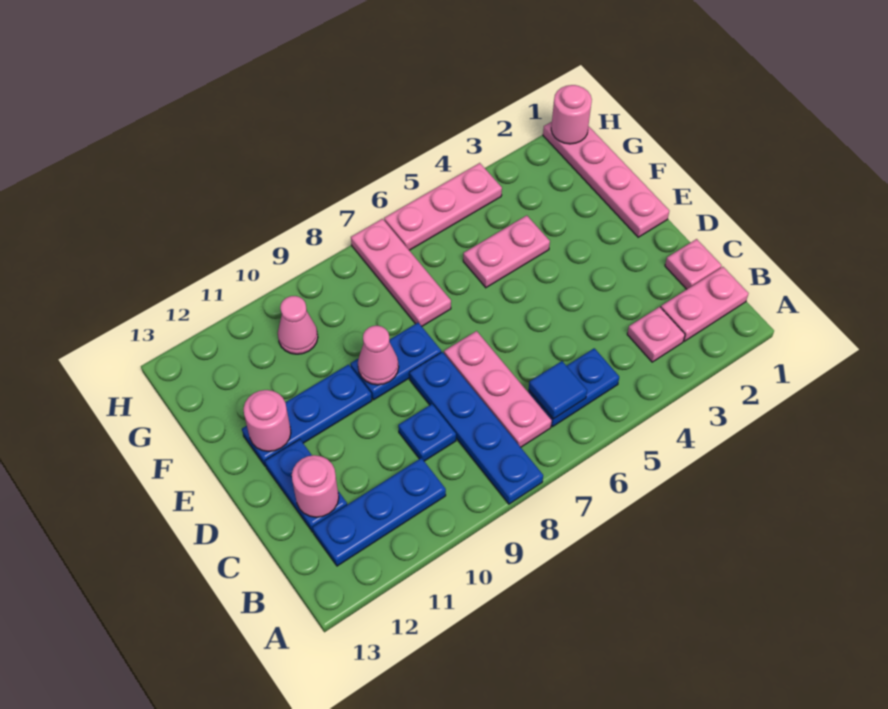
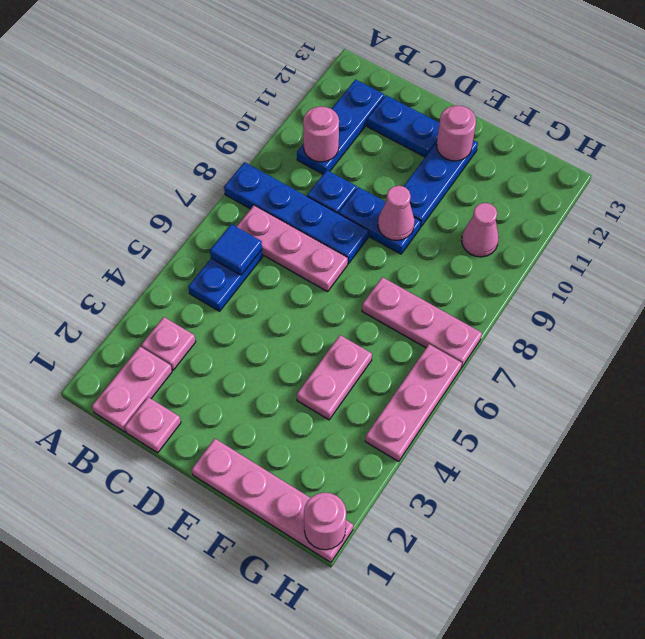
pink round brick C12 level 2 -> pink round brick B10 level 2
blue plate E8:E9 level 1 -> blue plate D9:E9 level 1

